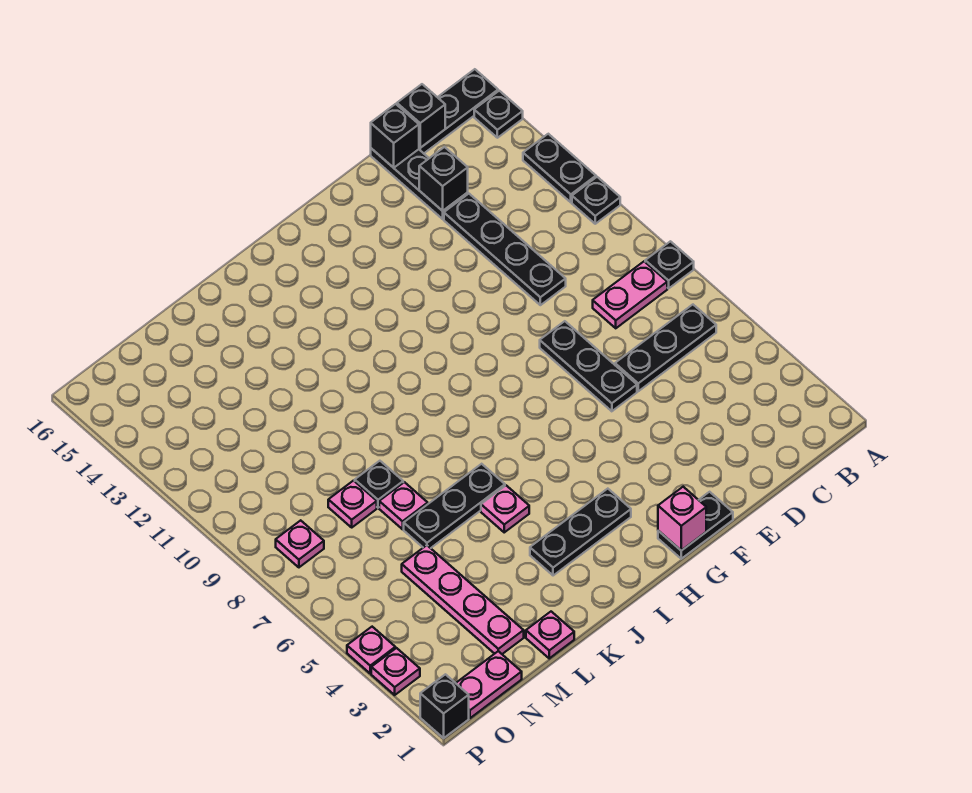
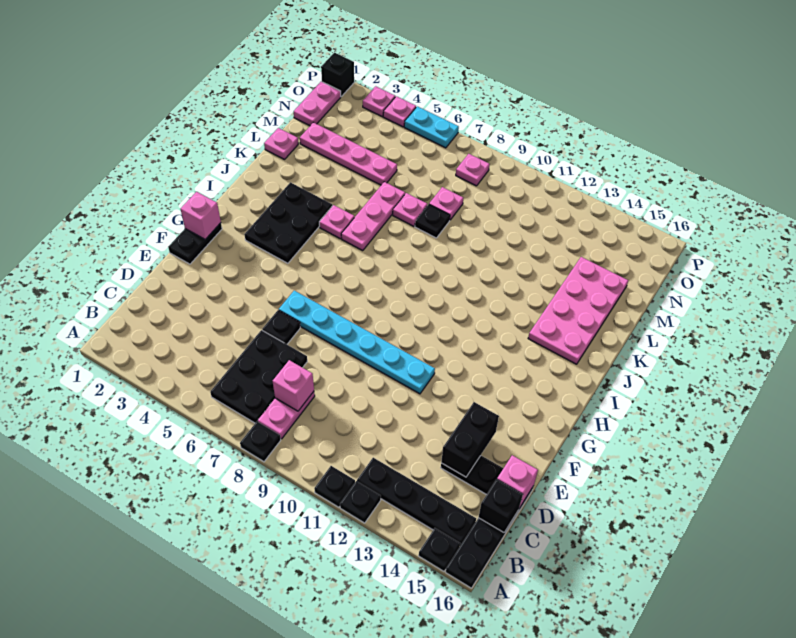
black plate A12:A13 level 1 -> black plate A12 level 1
black plate B6:D6 level 1 -> black plate B6:D7 level 1
none -> pink brick C8 level 2
black plate D10:D13 level 1 -> black plate B12:B15 level 1
black brick D14 level 2 -> black brick D14:E14 level 2
black brick D16 level 2 -> pink brick D16 level 2
black plate E6:E8 level 1 -> black plate E6 level 1
none -> cyan plate F6:F11 level 1
black plate H3:J3 level 1 -> black plate H3:J4 level 1
black plate J6:L6 level 1 -> pink plate J6:L6 level 1
none -> pink plate J14:M15 level 1
none -> cyan plate P5:P6 level 1

